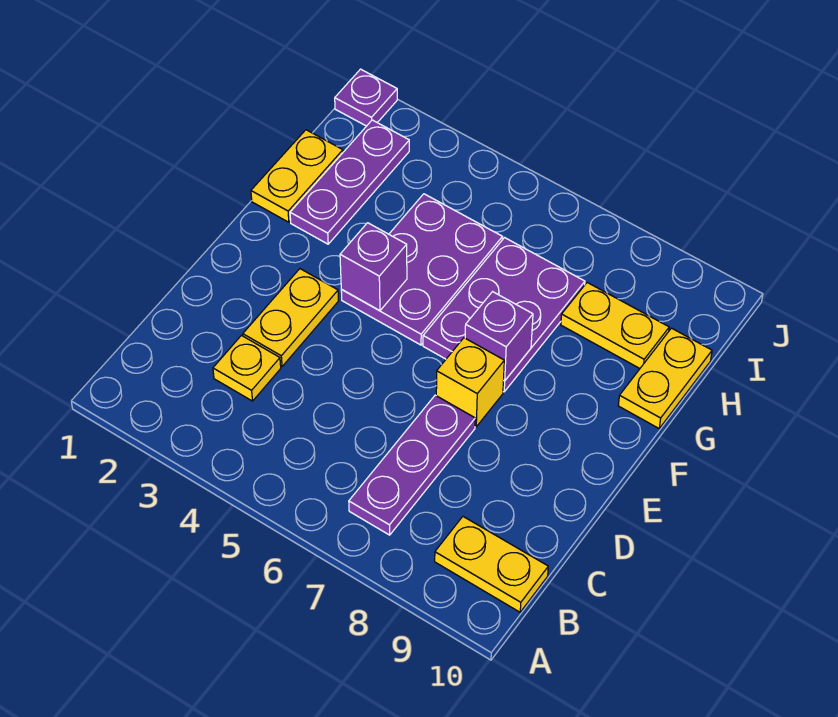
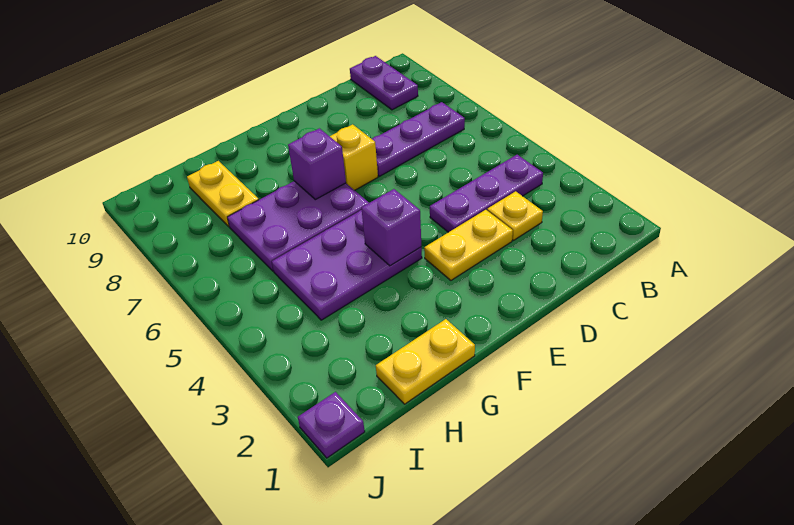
yellow plate B9:B10 level 1 -> purple plate B9:B10 level 1
purple plate G2:I2 level 1 -> purple plate B4:D4 level 1
yellow plate G10:H10 level 1 -> none

